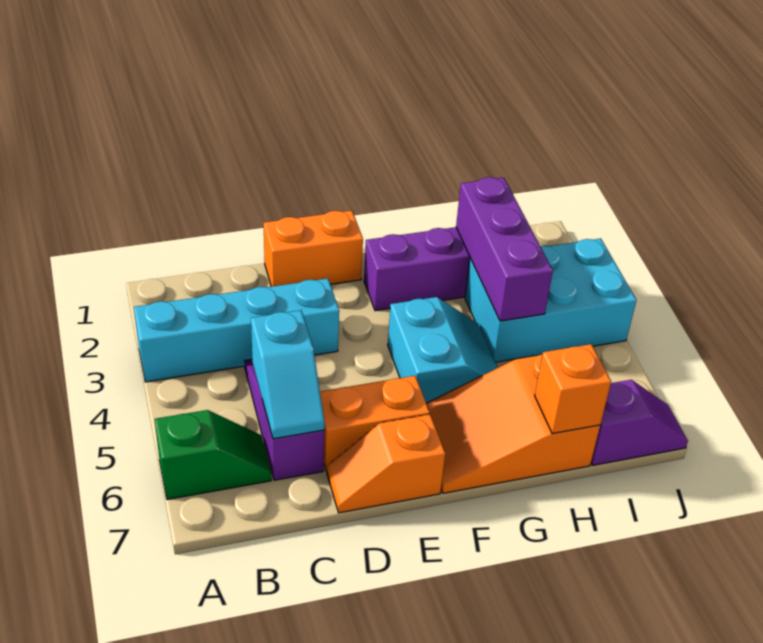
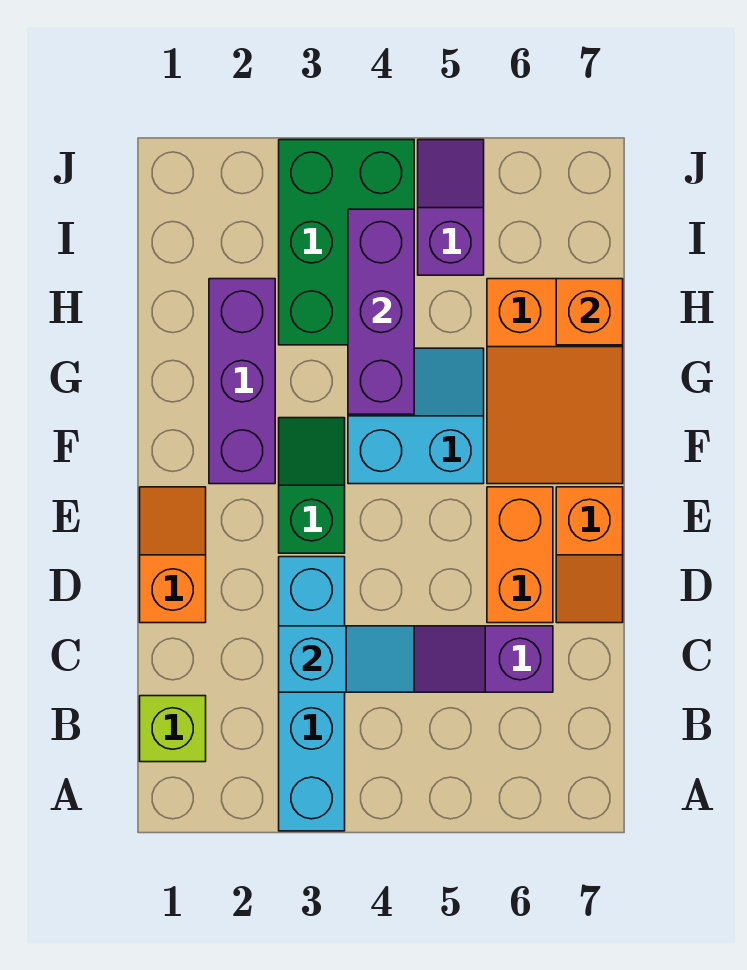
green slope A6:B6 level 1 top A -> green slope E3:F3 level 1 top E
none -> lime brick B1 level 1
cyan slope C5:C6 level 2 top 5 -> cyan slope C3:C4 level 2 top 3
orange brick D1:E1 level 1 -> orange slope D1:E1 level 1 top D
purple brick H2:H4 level 2 -> purple brick G4:I4 level 2
cyan brick H3:J4 level 1 -> green brick H3:J4 level 1
purple slope I7:J7 level 1 top I -> purple slope I5:J5 level 1 top I

